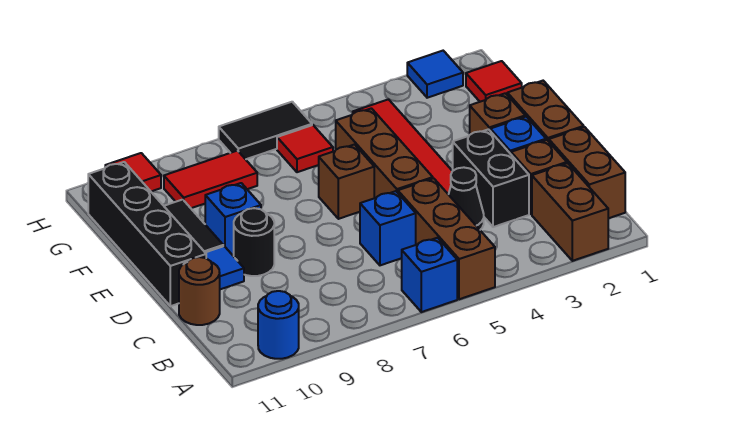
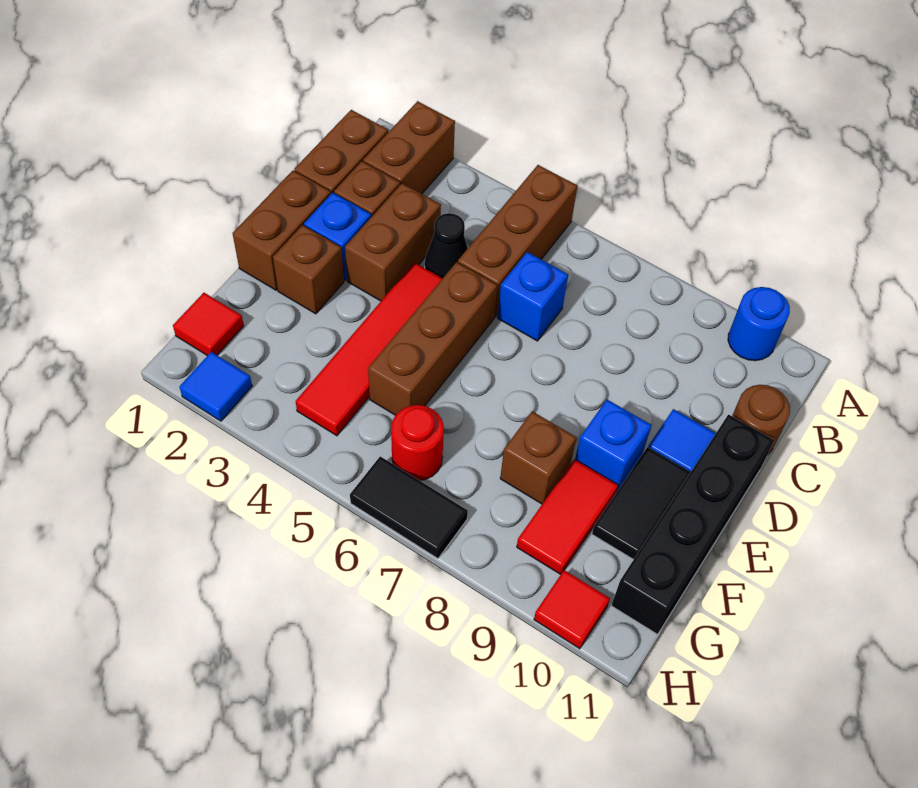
blue brick A6 level 1 -> none
black brick C3:D3 level 1 -> brown brick C3:D3 level 1
black round brick D9 level 1 -> none
brown brick E6 level 1 -> brown brick F8 level 1
red tile G6 level 1 -> red round brick G6 level 1
red tile G8:G9 level 1 -> red tile F9:G9 level 1

